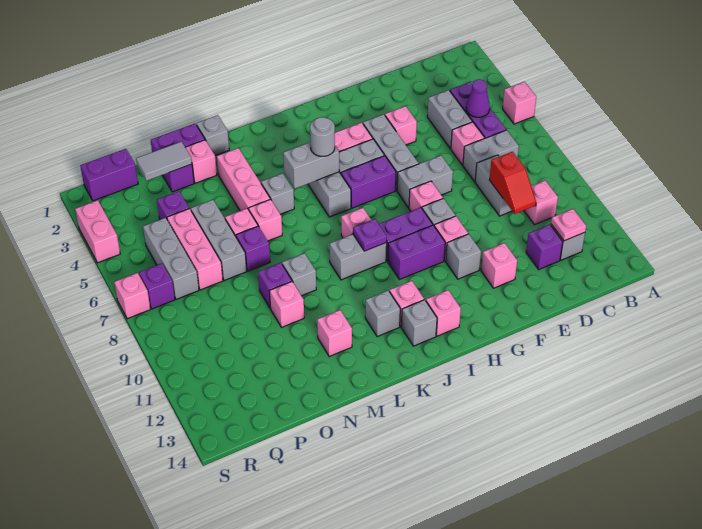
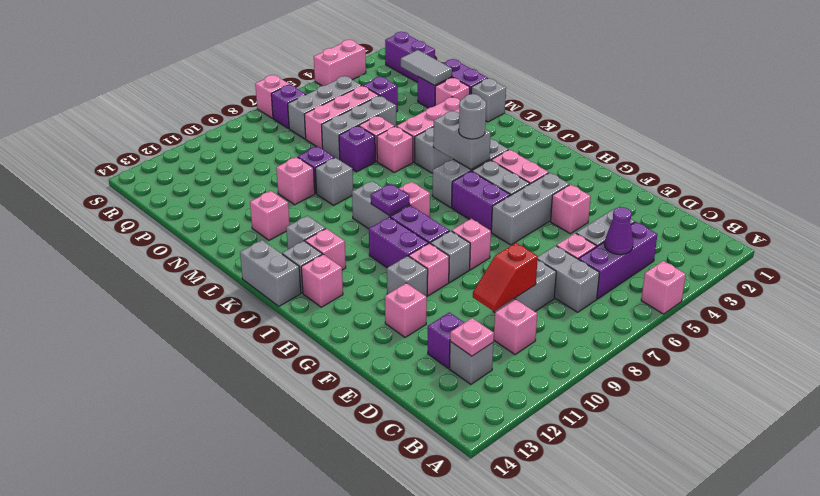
grey brick F7:G7 level 1 -> grey brick J14:K14 level 1

